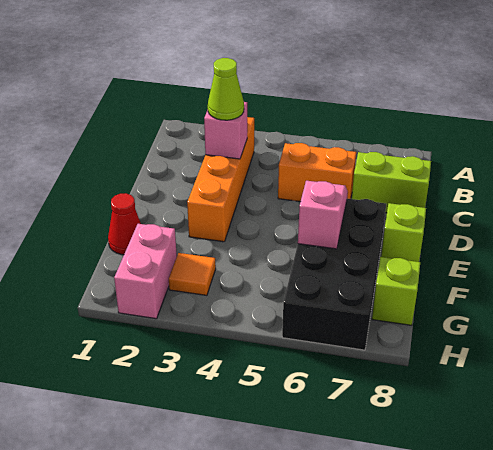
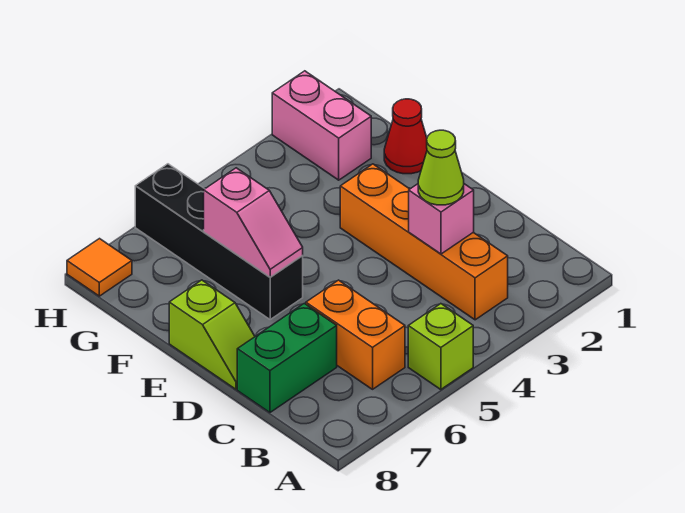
orange brick C5:C6 level 1 -> orange brick B6:C6 level 1
lime brick C7:C8 level 1 -> green brick C7:C8 level 1
black brick E6:H7 level 1 -> black brick E6:H6 level 1
orange tile G3 level 1 -> orange tile H8 level 1
lime brick G8 level 1 -> lime brick A5 level 1

